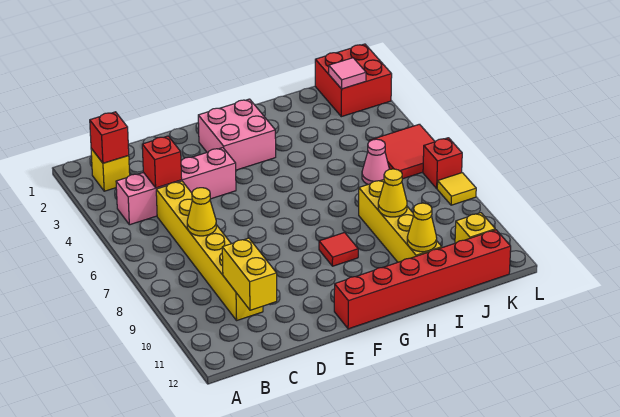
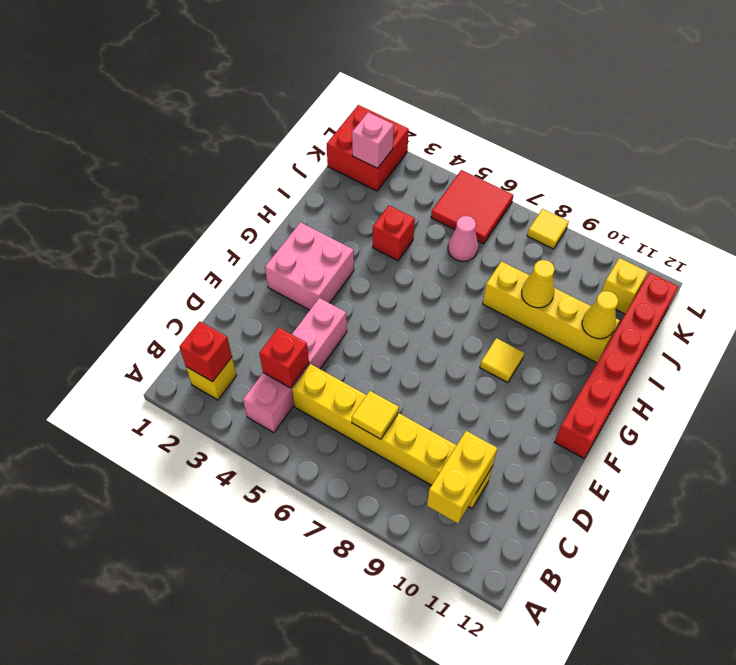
yellow cone C7 level 2 -> yellow tile C7 level 2
yellow brick C10:C11 level 2 -> yellow brick B10:C10 level 2
red tile G9 level 1 -> yellow tile G9 level 1
pink tile K2 level 2 -> pink brick K2 level 2
red brick L7 level 1 -> red brick I4 level 1

